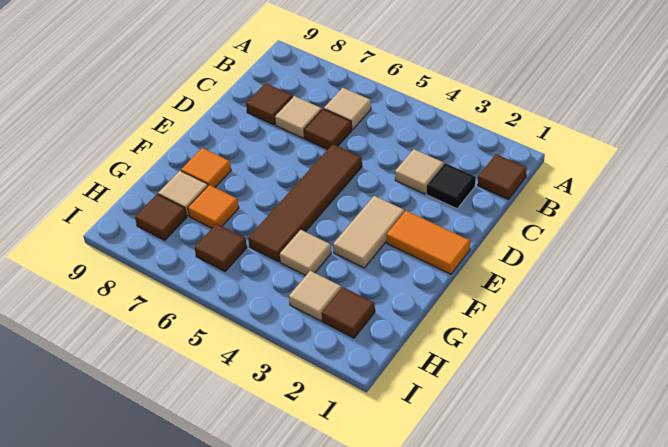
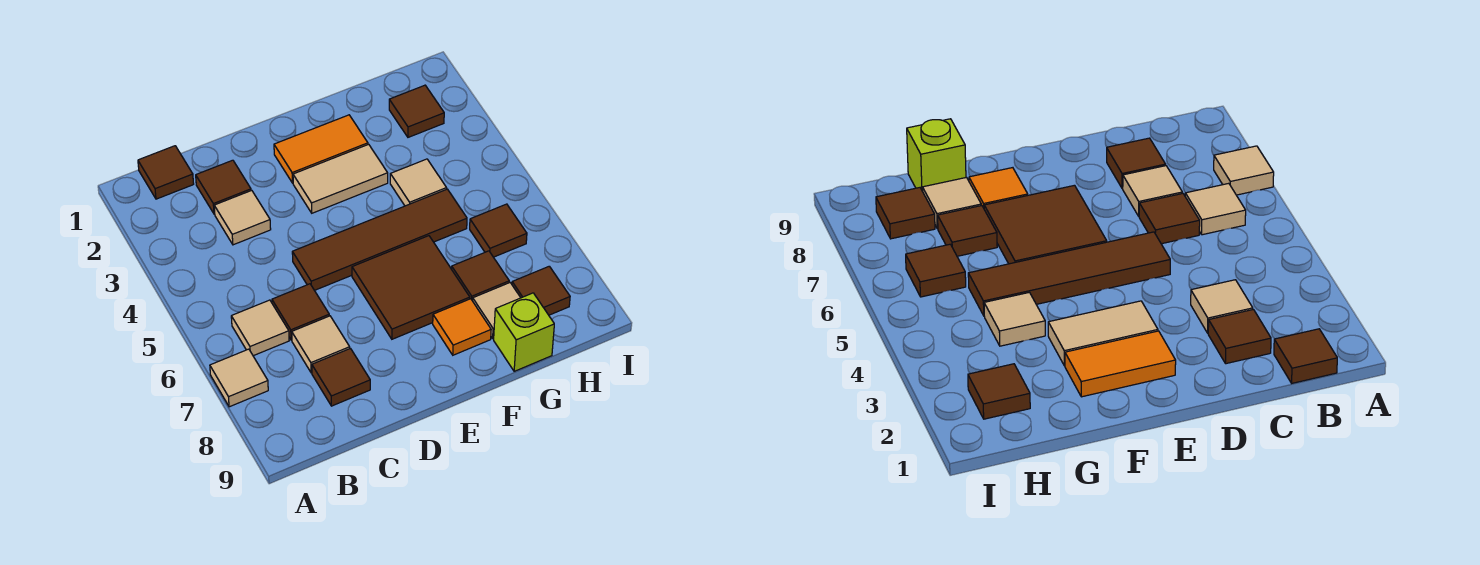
black tile C2 level 1 -> brown tile C2 level 1
orange tile E1:E2 level 1 -> orange tile E2:F2 level 1
none -> brown tile E6:F7 level 1
orange tile G7 level 1 -> brown tile G7 level 1
none -> lime brick G9 level 1
tan tile H3 level 1 -> tan tile A7 level 1

